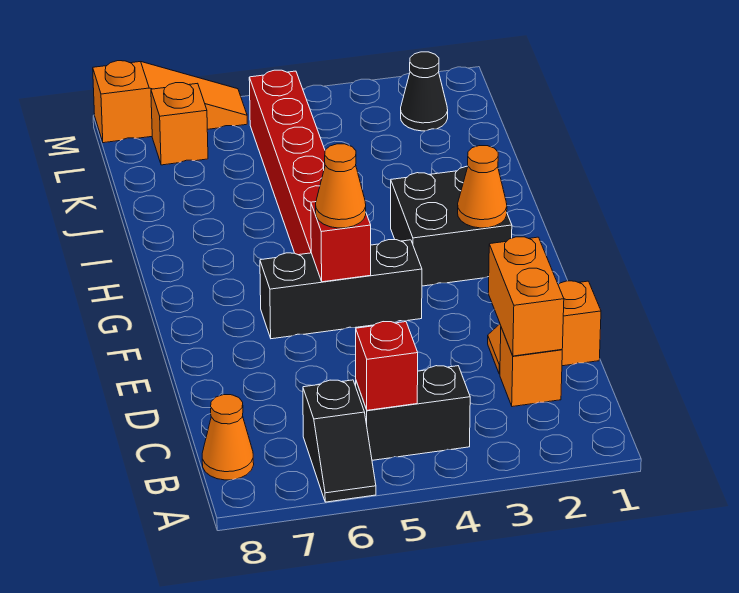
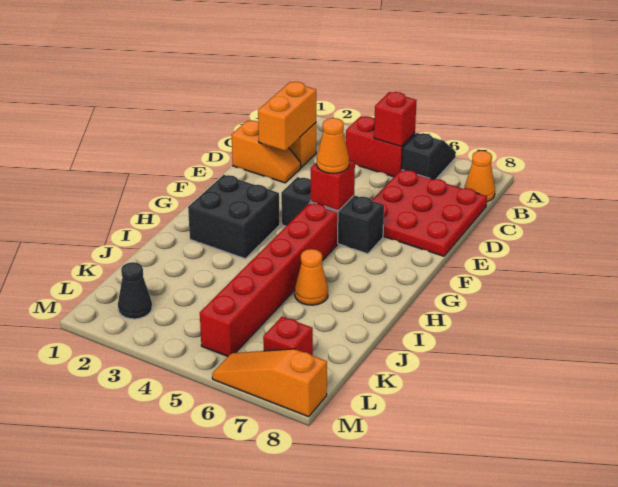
black brick B4:B5 level 1 -> red brick B4:B5 level 1
none -> red plate C6:E8 level 1
orange cone G2 level 2 -> orange cone I6 level 1
orange brick L7 level 1 -> red brick L7 level 1

